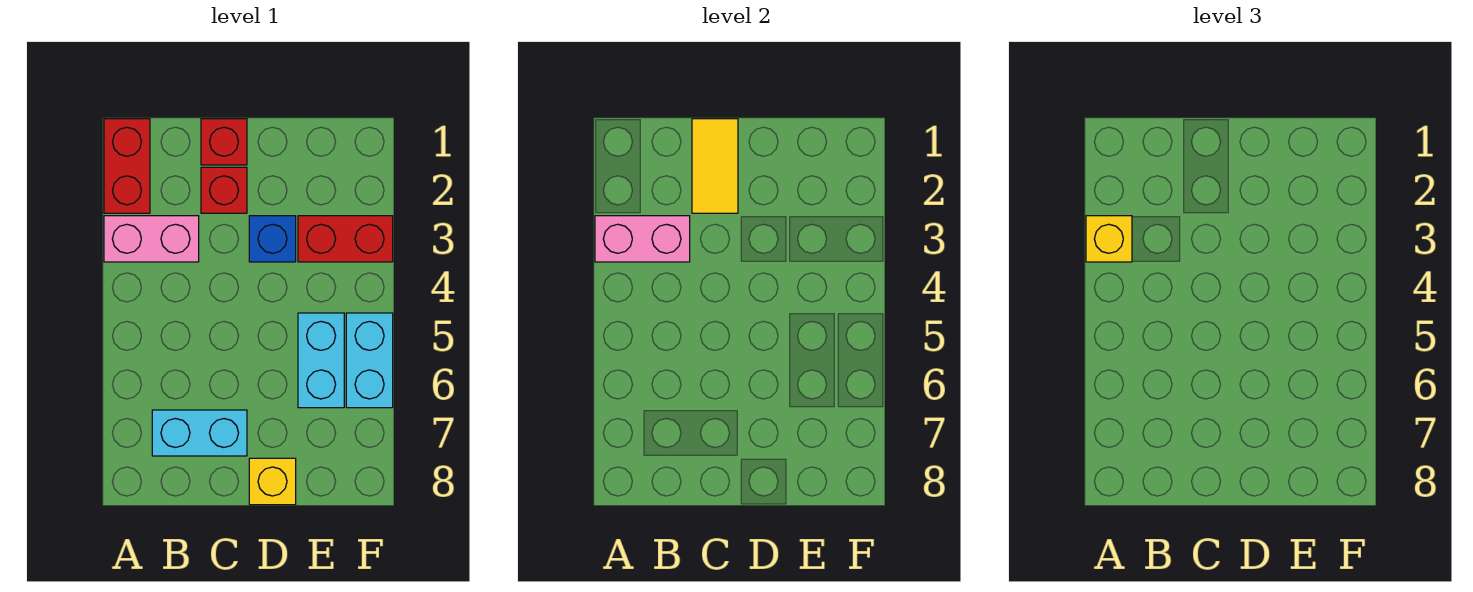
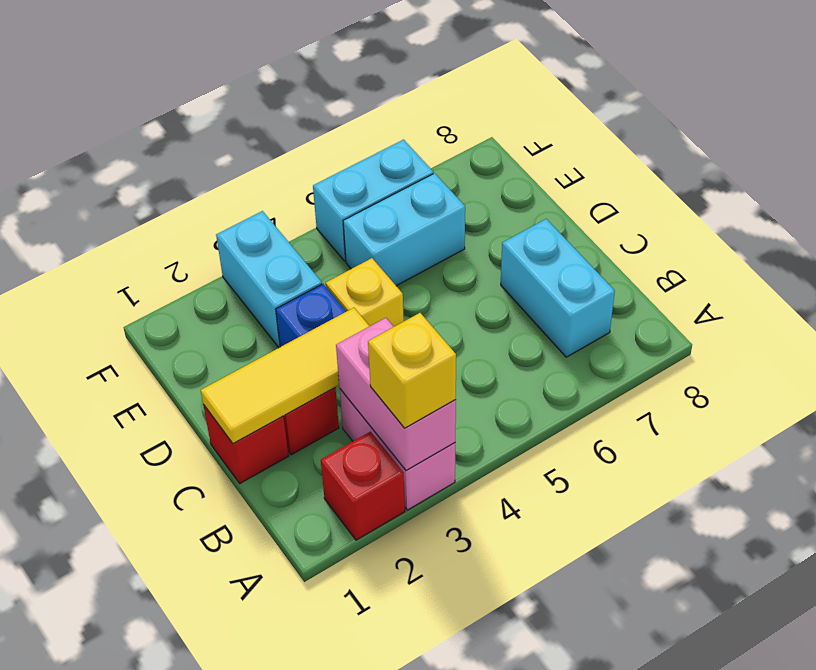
red brick A1:A2 level 1 -> red brick A2 level 1
yellow tile C1:C2 level 2 -> yellow tile C1:C3 level 2
yellow brick D8 level 1 -> yellow brick D4 level 1
red brick E3:F3 level 1 -> cyan brick E3:F3 level 1

